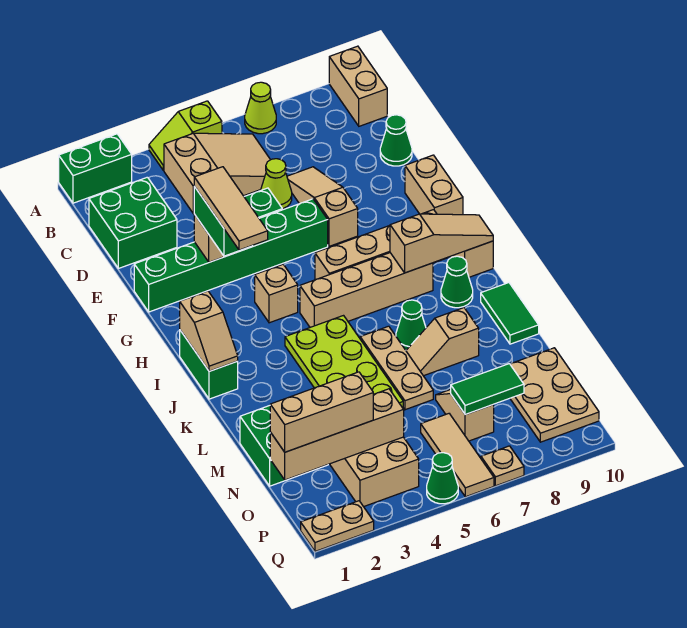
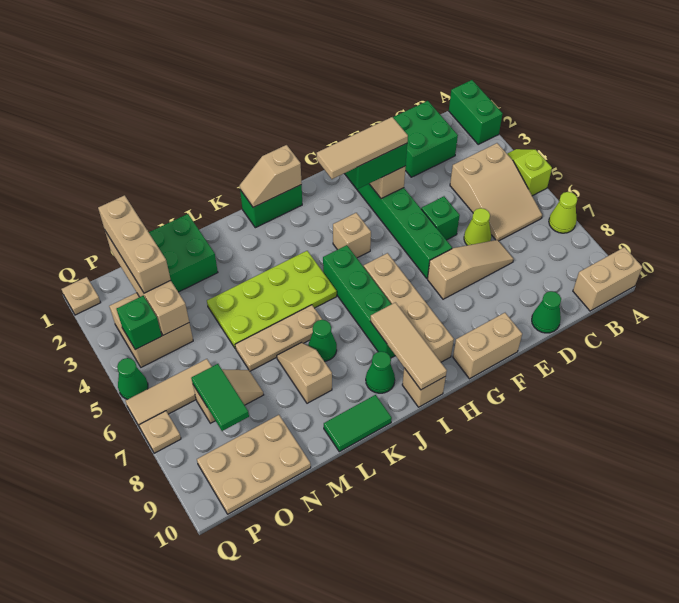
tan brick I5:I8 level 1 -> green brick I5:I8 level 1
tan slope I8:I10 level 2 top 8 -> tan tile I8:I10 level 2
none -> green brick P4 level 2
tan plate Q1:Q2 level 1 -> tan plate Q1 level 1

